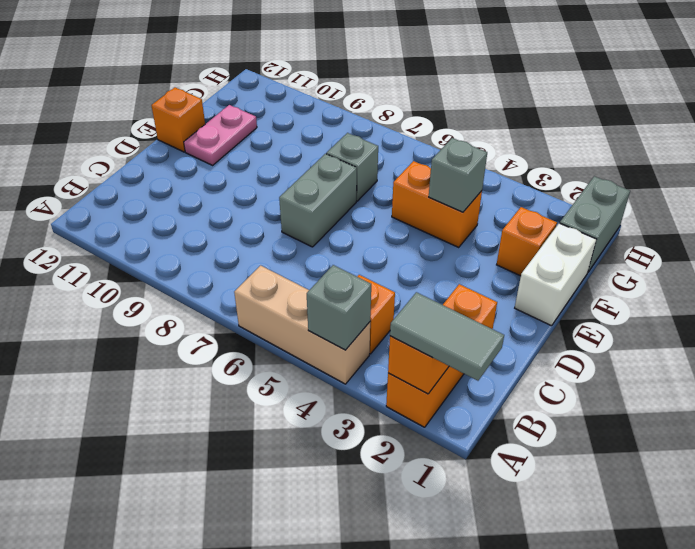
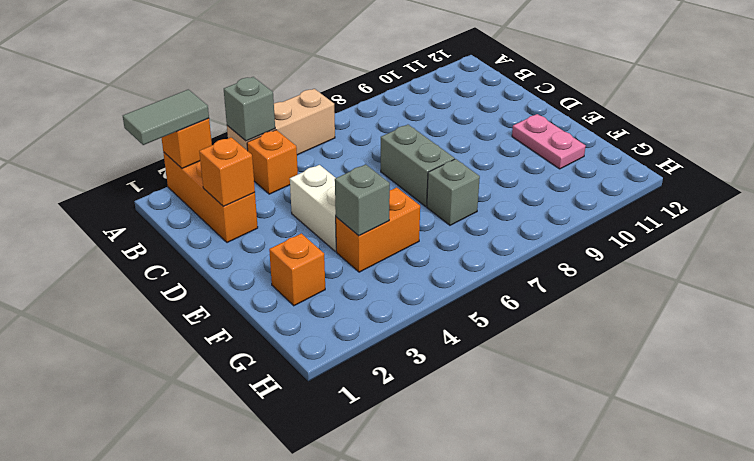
white brick E1:F1 level 1 -> white brick D4:E4 level 1
orange brick E12 level 1 -> orange brick C2 level 2
grey brick G1:H1 level 1 -> none

